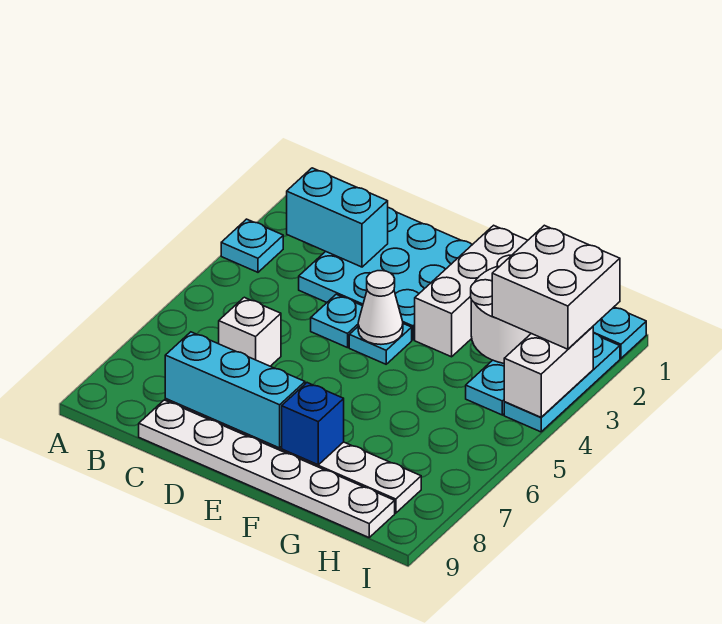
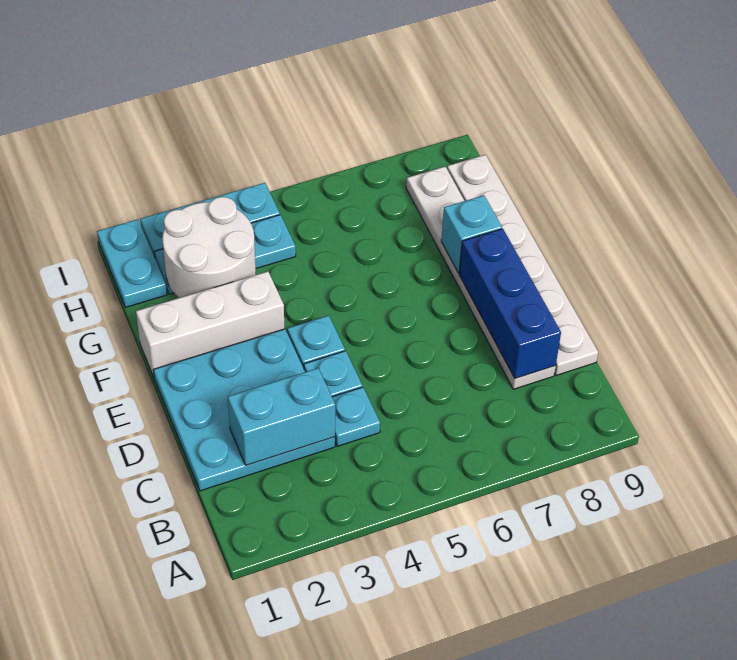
cyan plate A3 level 1 -> cyan plate C4 level 1
cyan brick B2:C2 level 2 -> cyan brick C2:C3 level 2
white brick C6 level 1 -> none
cyan brick C8:E8 level 2 -> blue brick C8:E8 level 2
white cone E4 level 2 -> none
blue brick F8 level 2 -> cyan brick F8 level 2
white brick H2:I3 level 3 -> none
white brick I3:I4 level 2 -> none

